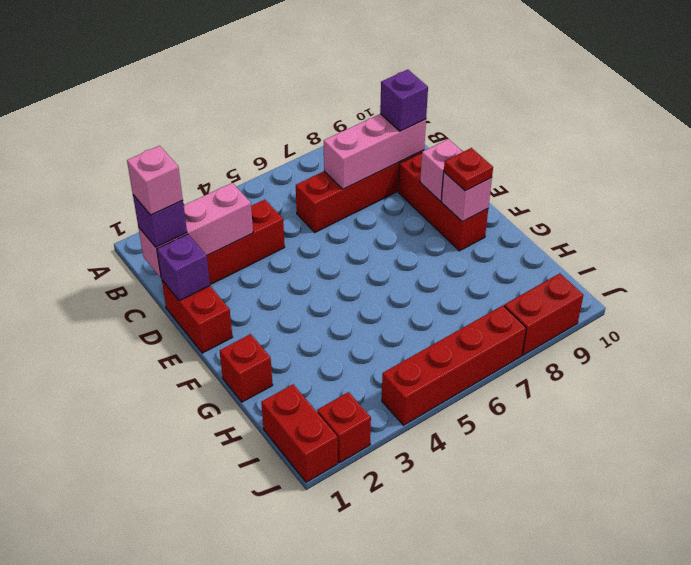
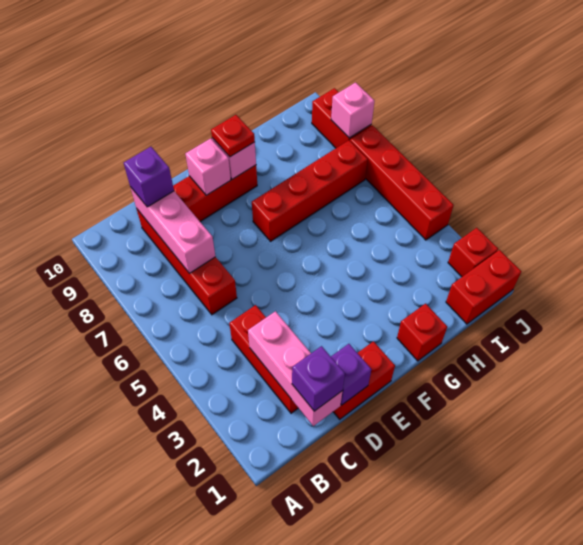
pink brick C1 level 4 -> pink brick J8 level 2
none -> red brick F7:I7 level 1

